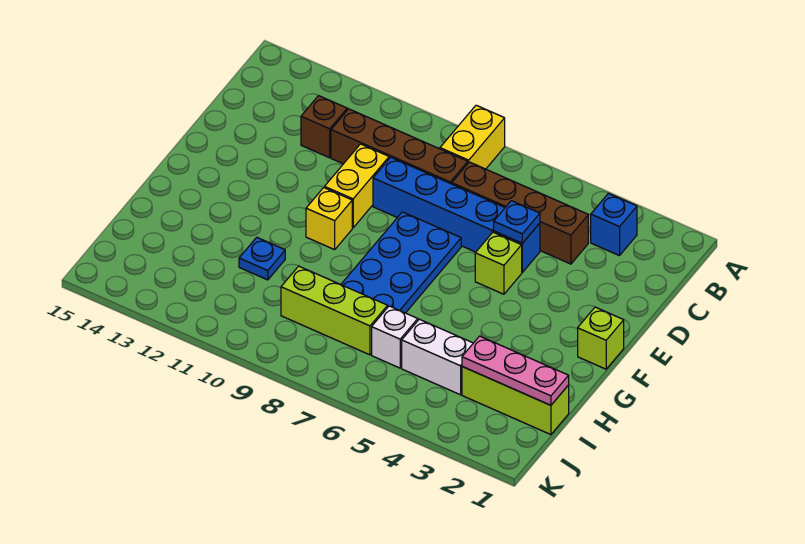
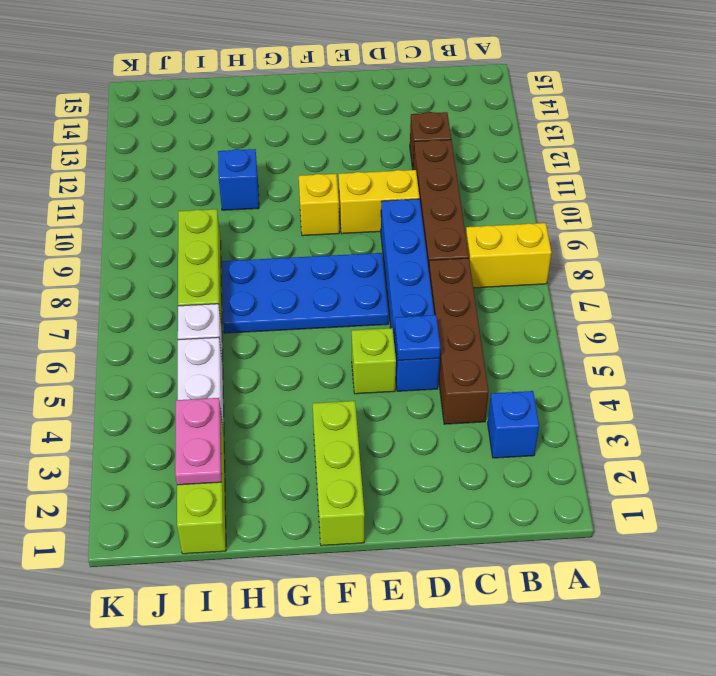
lime brick F1 level 1 -> lime brick F1:F3 level 1
blue plate H11 level 1 -> blue brick H11 level 1
pink plate I1:I3 level 2 -> pink plate I2:I3 level 2

